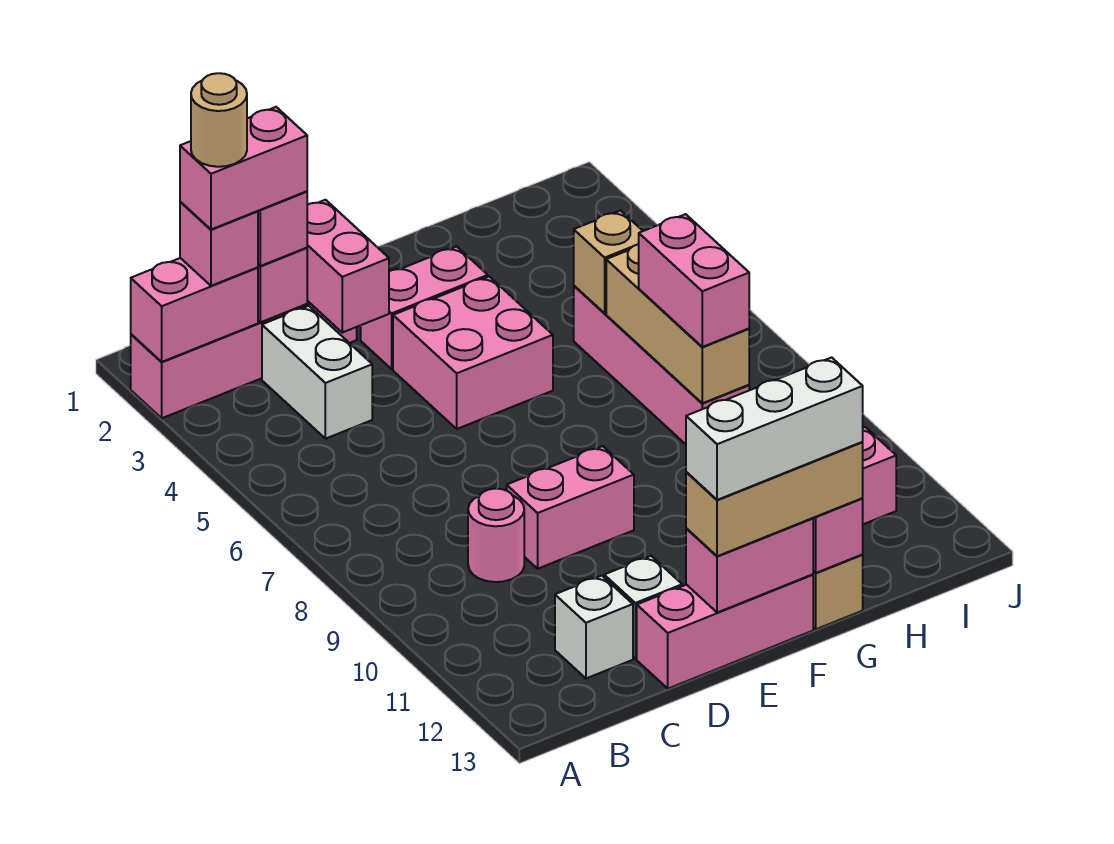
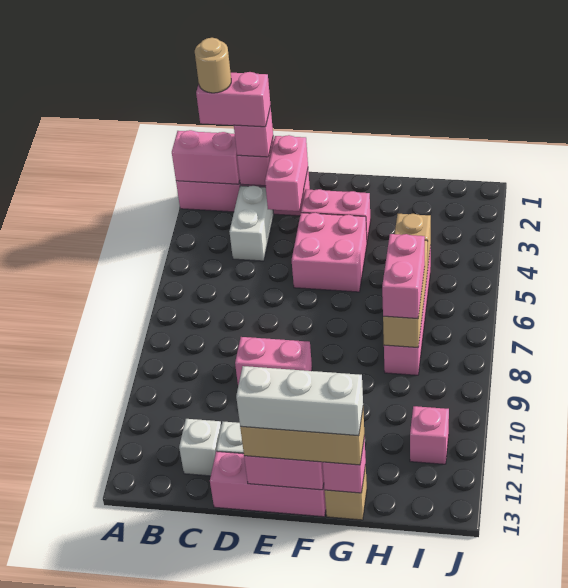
pink brick B2 level 3 -> none
pink round brick C9 level 1 -> none

